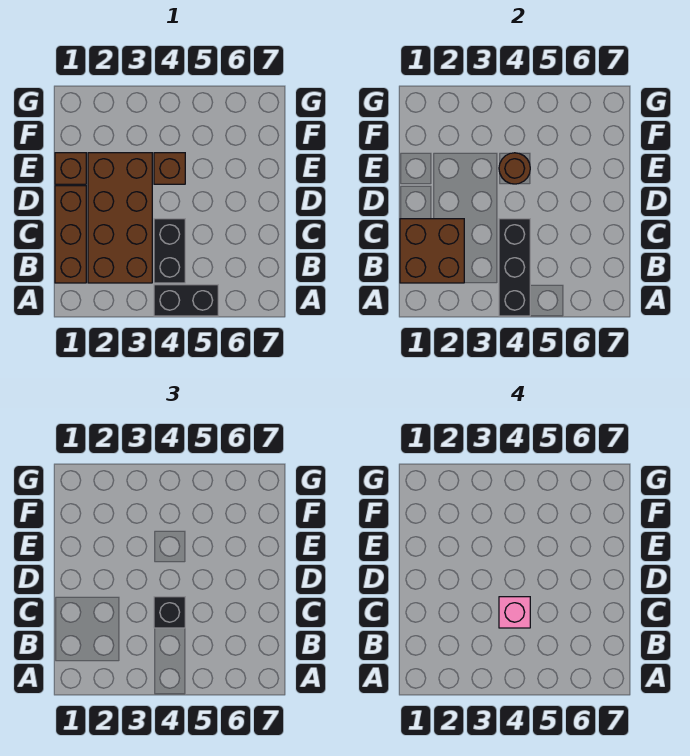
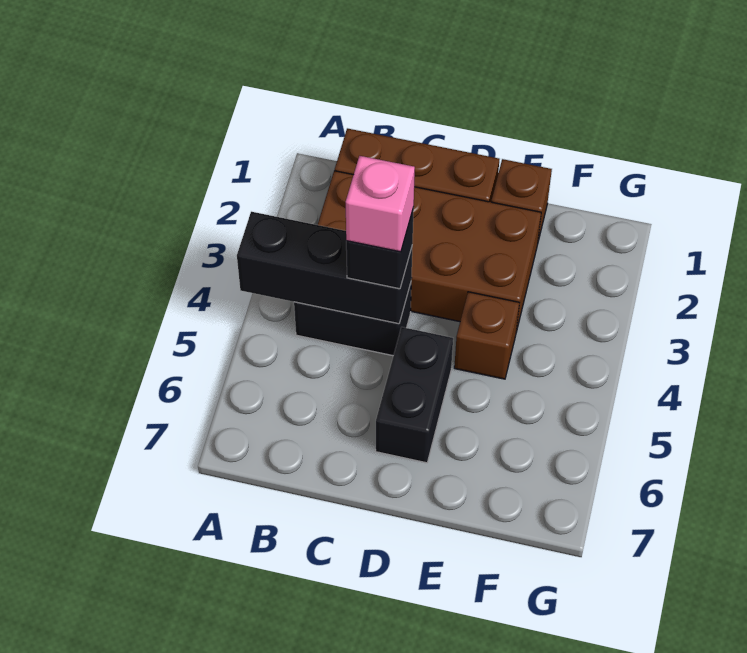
black brick A4:A5 level 1 -> black brick D5:D6 level 1
brown brick B1:C2 level 2 -> none
brown round brick E4 level 2 -> none

